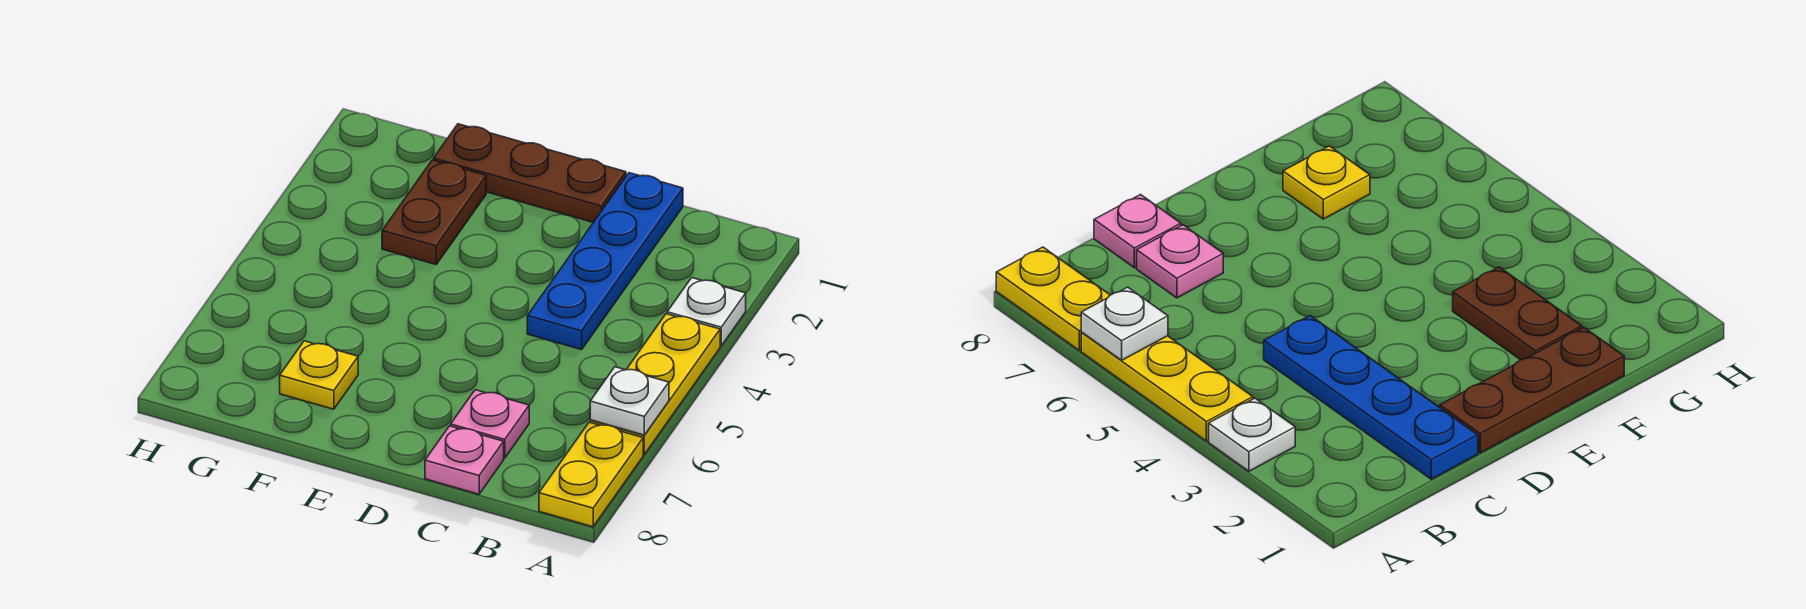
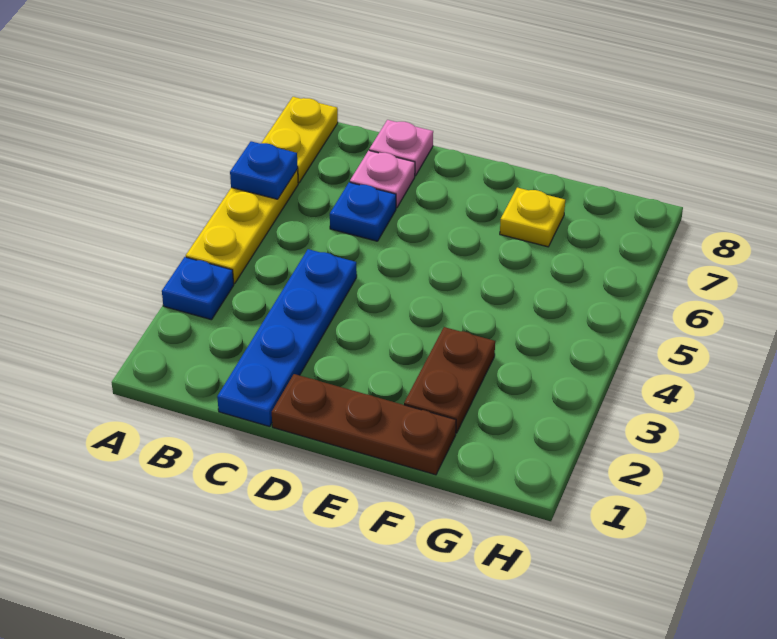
white plate A3 level 1 -> blue plate A3 level 1
white plate A6 level 2 -> blue plate A6 level 2
none -> blue plate C6 level 1

